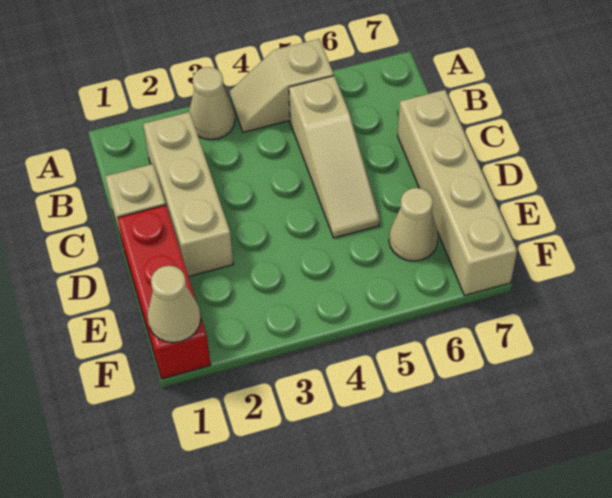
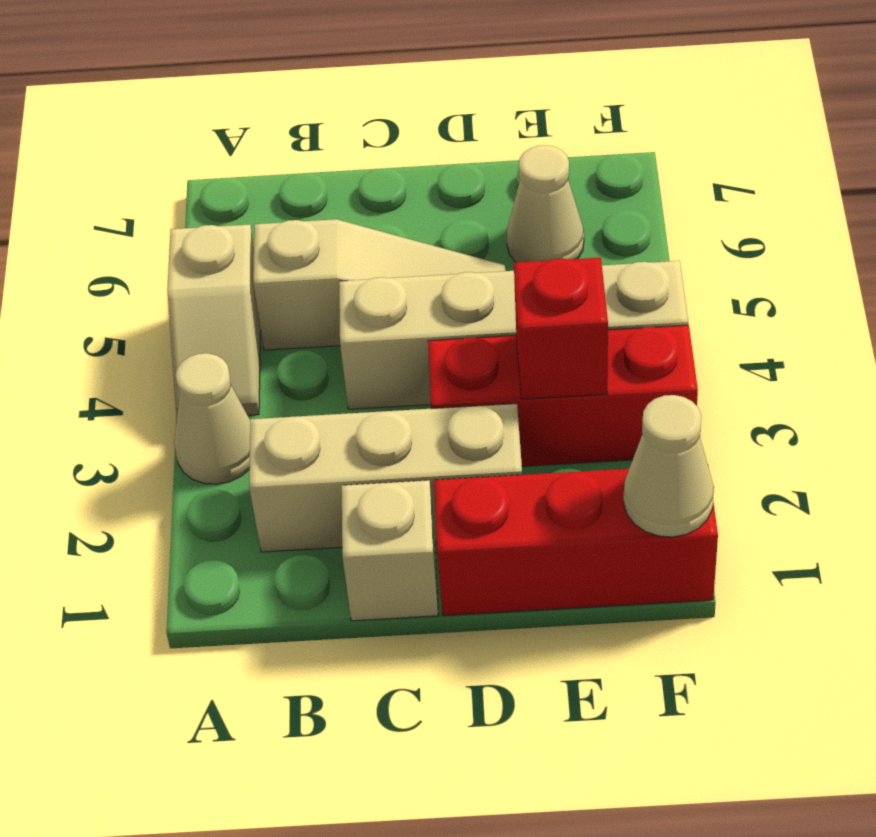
tan brick C7:F7 level 1 -> tan brick C4:F4 level 1
none -> red brick D3:F3 level 1
none -> red brick E3 level 2

